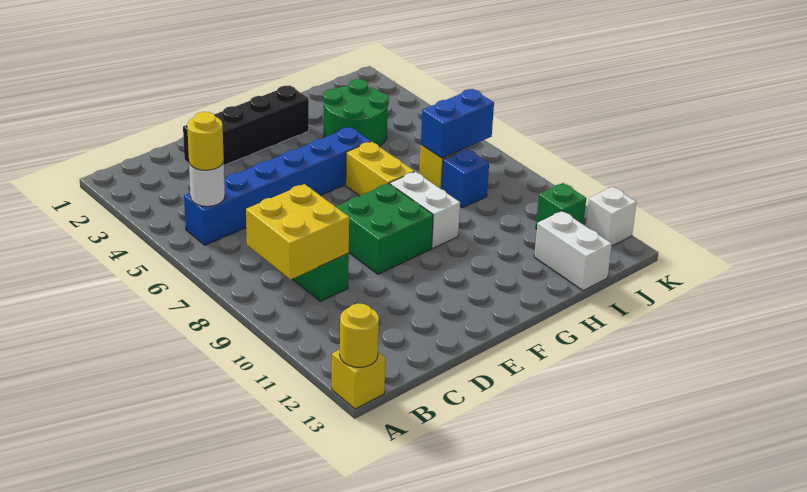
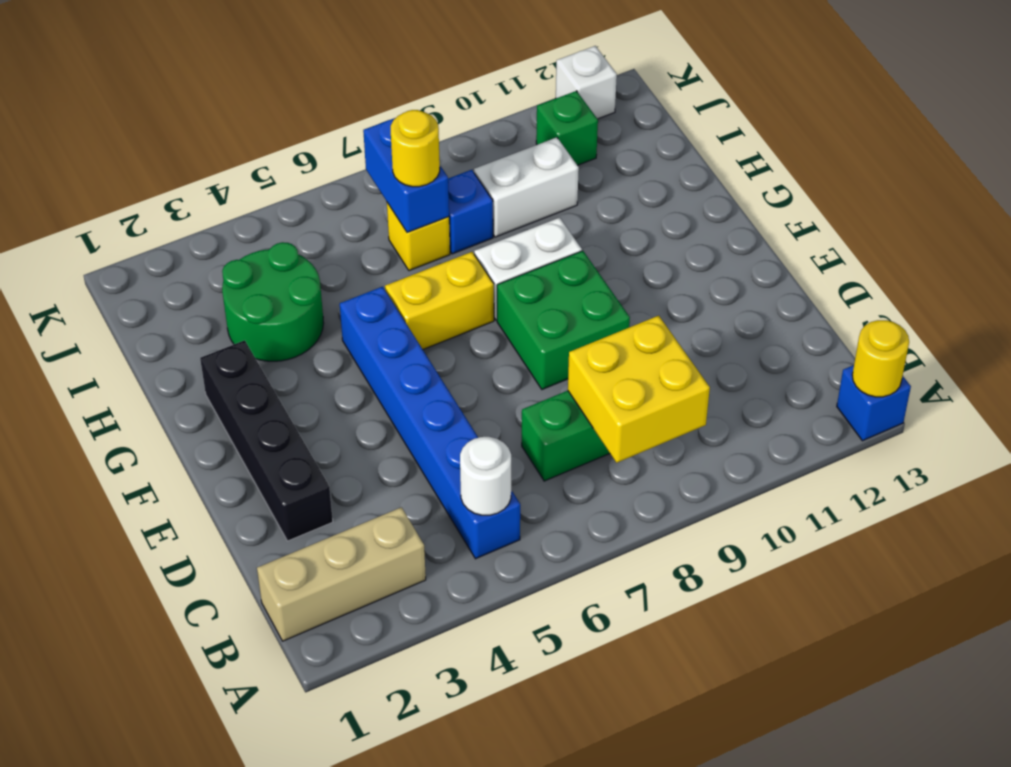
yellow brick A13 level 1 -> blue brick A13 level 1
none -> tan brick B1:B3 level 1
yellow round brick B5 level 3 -> yellow round brick I7 level 3
white brick I12:I13 level 1 -> white brick I9:I10 level 1

